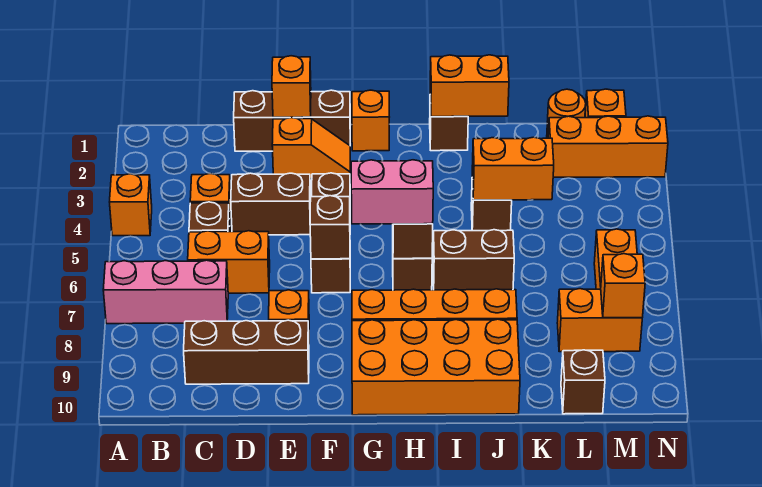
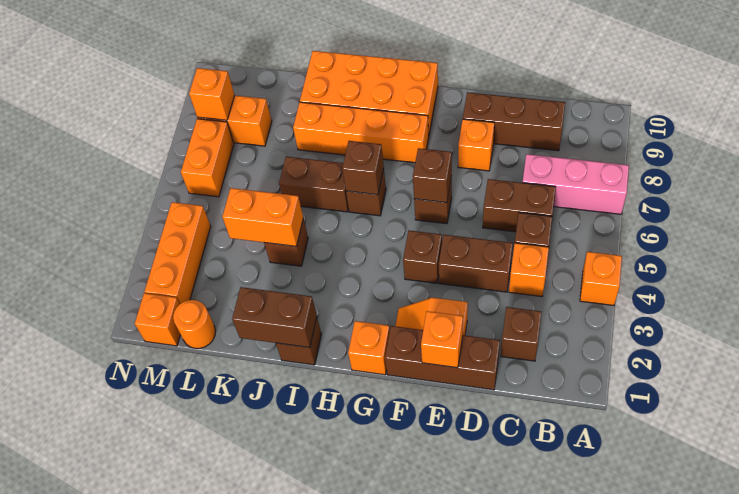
orange brick C6:D6 level 1 -> brown brick C6:D6 level 1
pink brick G6:H6 level 3 -> none
orange brick I1:J1 level 2 -> brown brick I1:J1 level 2
orange brick L2:N2 level 1 -> orange brick M2:M4 level 1
brown brick L10 level 1 -> brown brick C2 level 1

